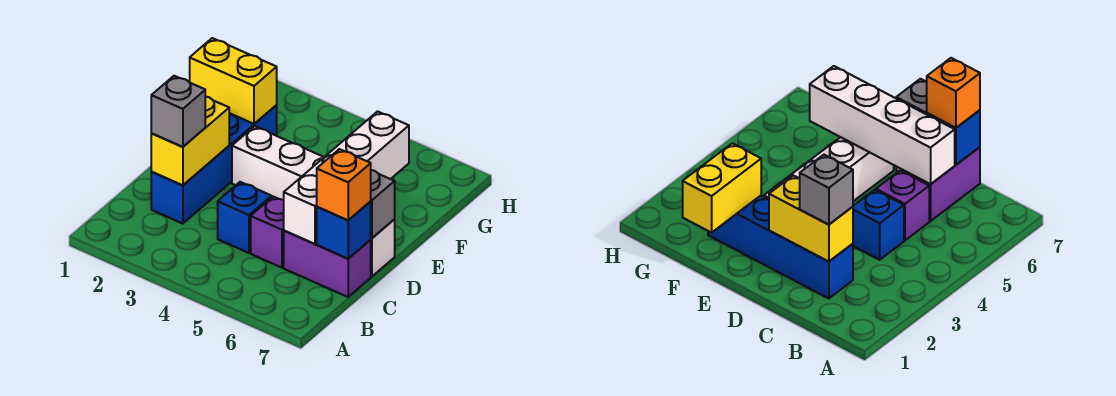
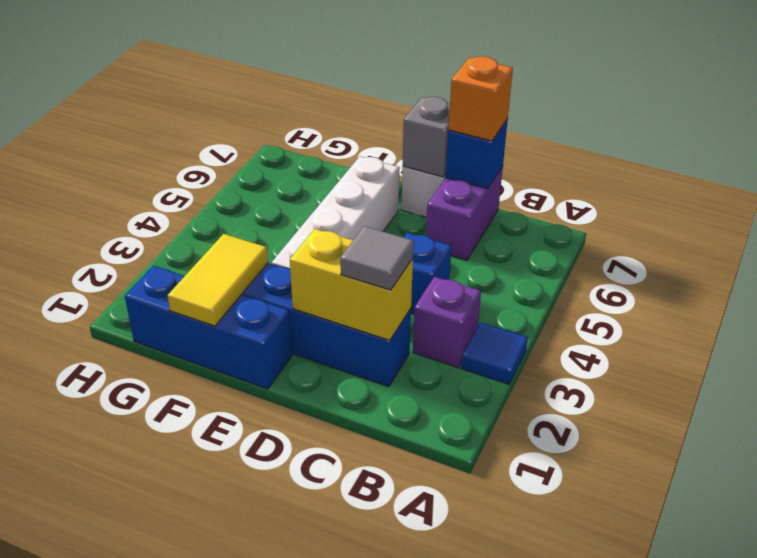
none -> blue tile A3 level 1
grey brick C2 level 3 -> grey tile C2 level 3
purple brick C5 level 1 -> purple brick B3 level 1
white brick C6:F6 level 2 -> none
none -> blue brick E1:G1 level 1
yellow brick F1:F2 level 2 -> yellow tile F1:F2 level 2

